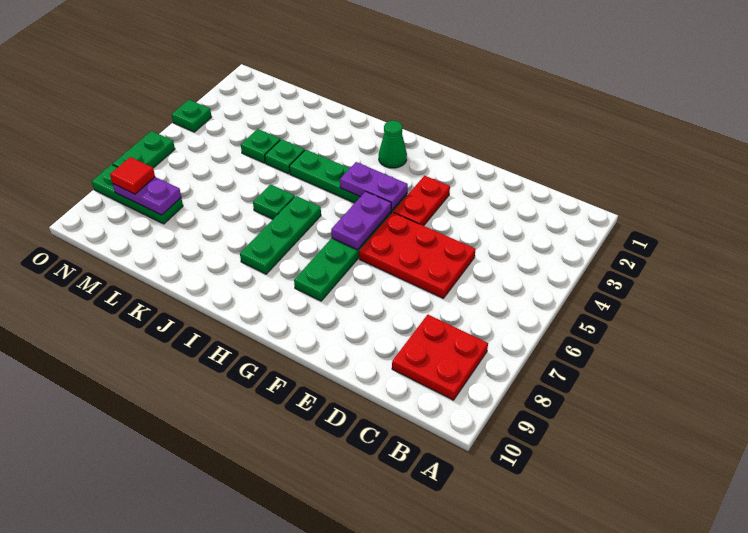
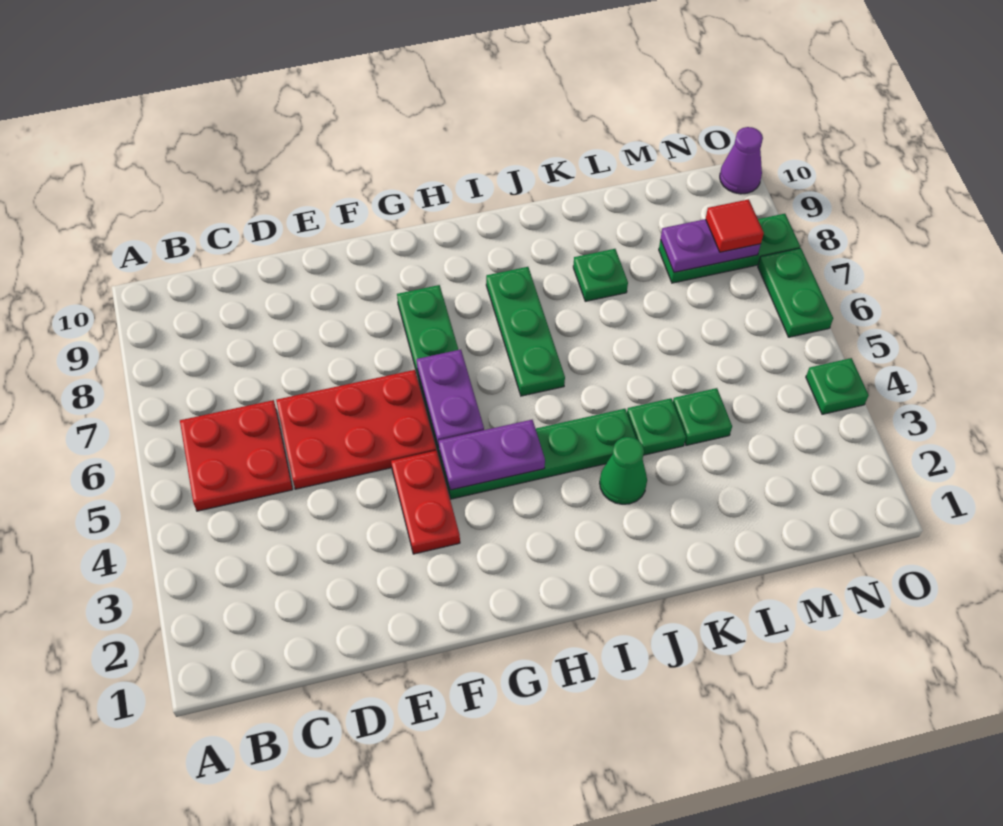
red plate B8:C9 level 1 -> red plate B5:C6 level 1
green cone H2 level 1 -> green cone J3 level 1
green plate J6 level 1 -> green plate K8 level 1
none -> purple cone O10 level 1

